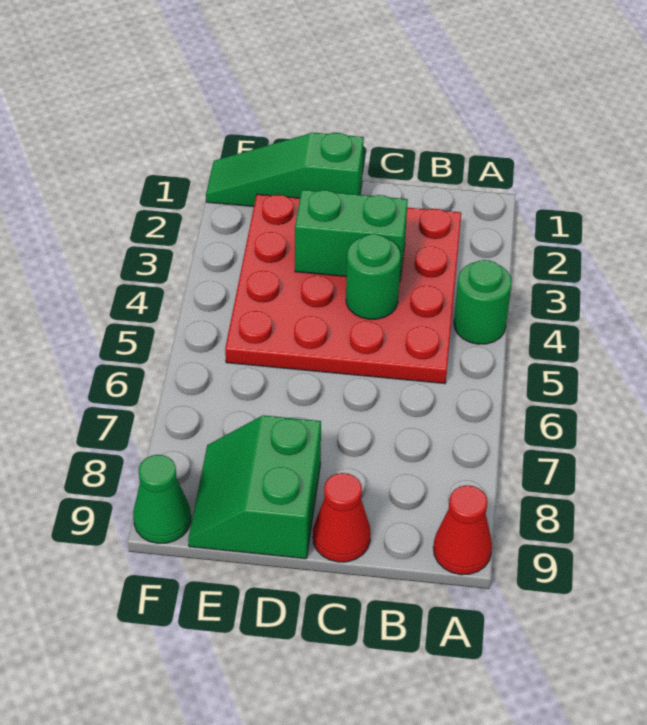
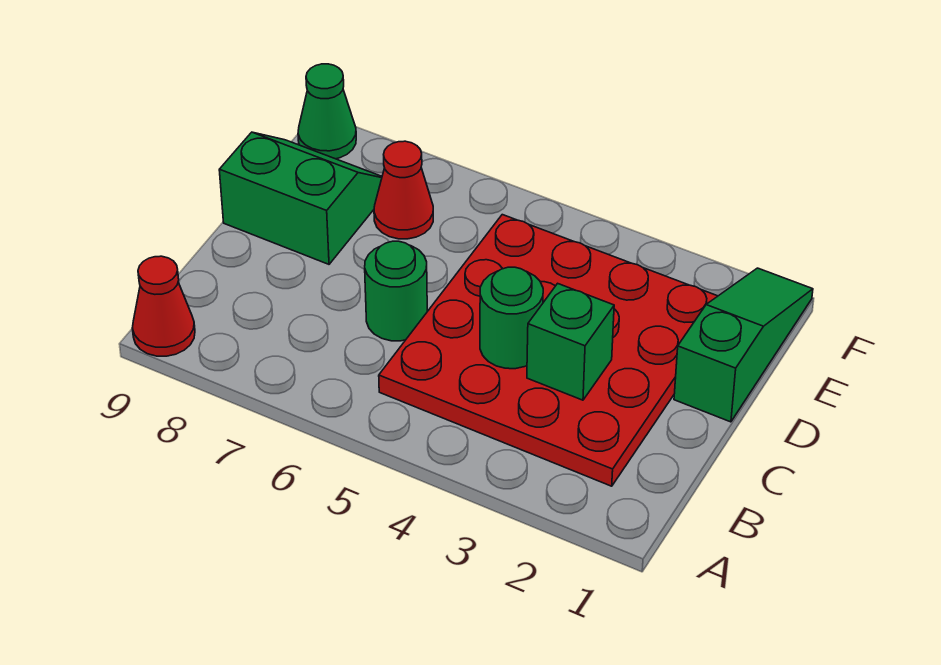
green round brick A4 level 1 -> green round brick C6 level 1
green brick C3:D3 level 2 -> green brick C3 level 2
red cone C9 level 1 -> red cone E7 level 1

